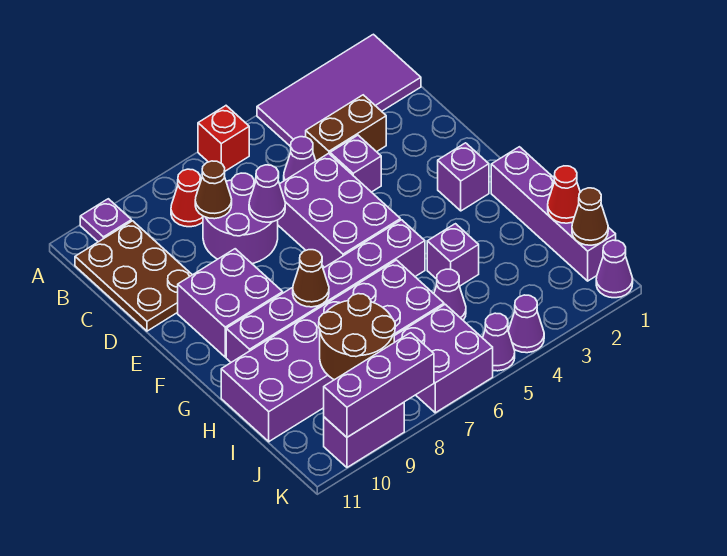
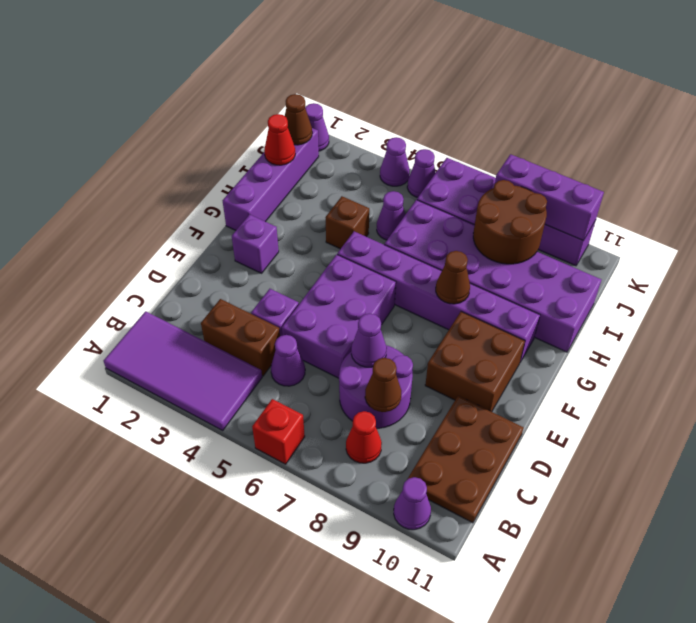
purple plate A10 level 1 -> purple cone A10 level 1
purple brick E9:F10 level 1 -> brown brick E9:F10 level 1
purple brick H4 level 1 -> brown brick H4 level 1

